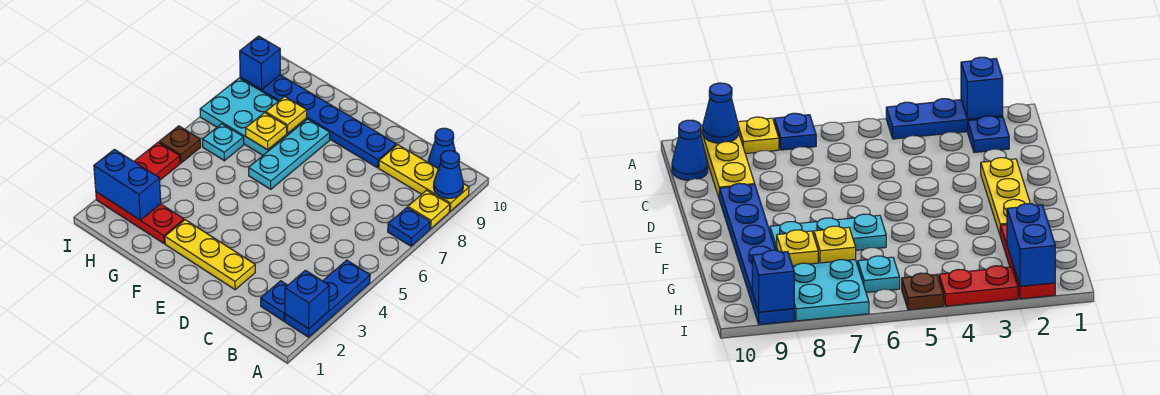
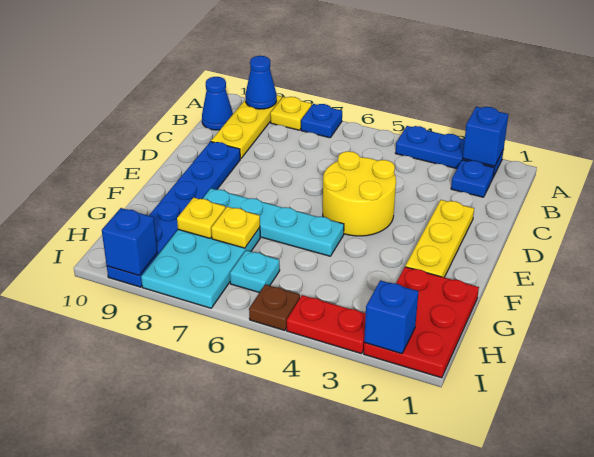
none -> yellow round brick D4:E5 level 1
cyan plate F6:F8 level 1 -> cyan plate F5:F8 level 1
red plate G2:I2 level 1 -> red plate G1:I2 level 1
blue brick H2:I2 level 2 -> blue brick I2 level 2

